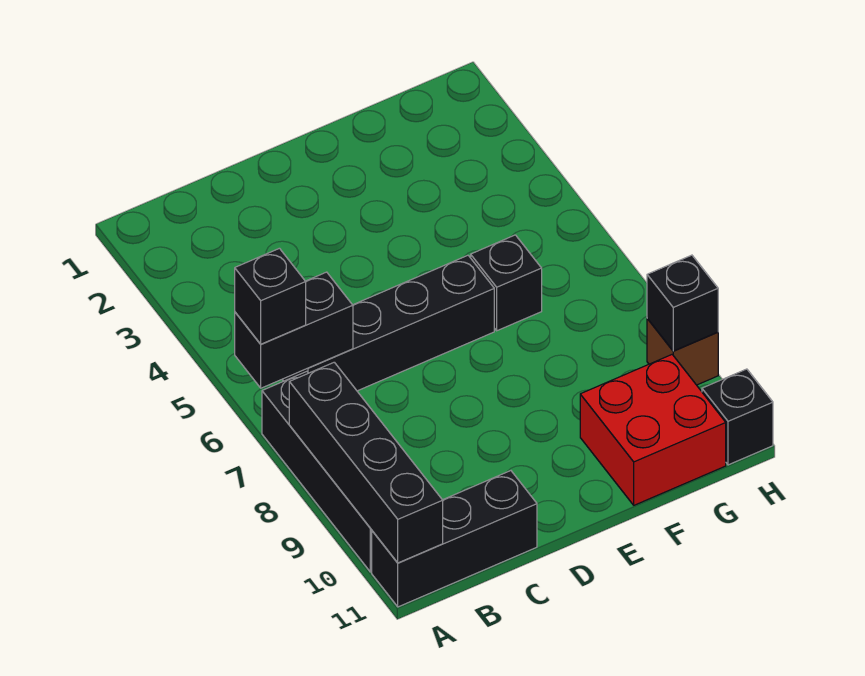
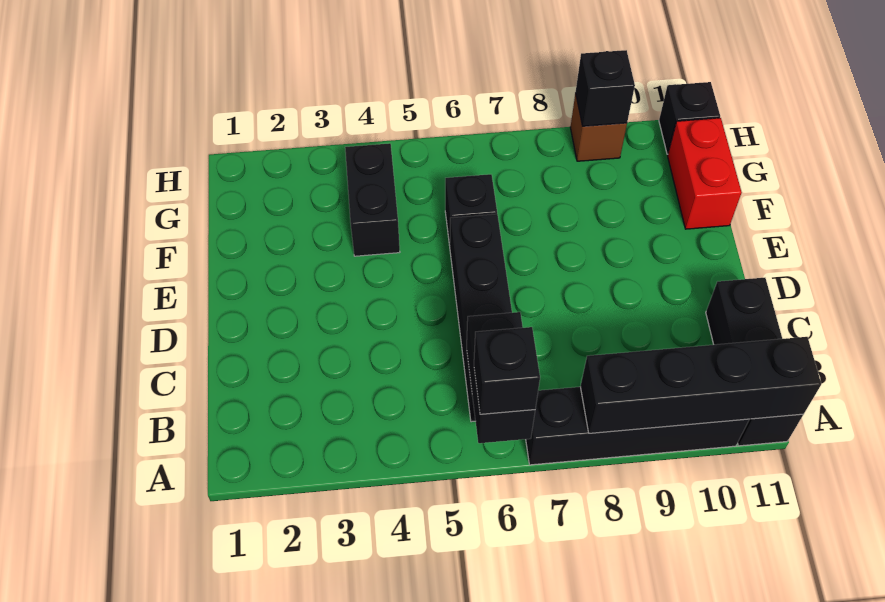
none -> black brick F4:G4 level 1
red brick F10:G11 level 1 -> red brick F11:G11 level 1

